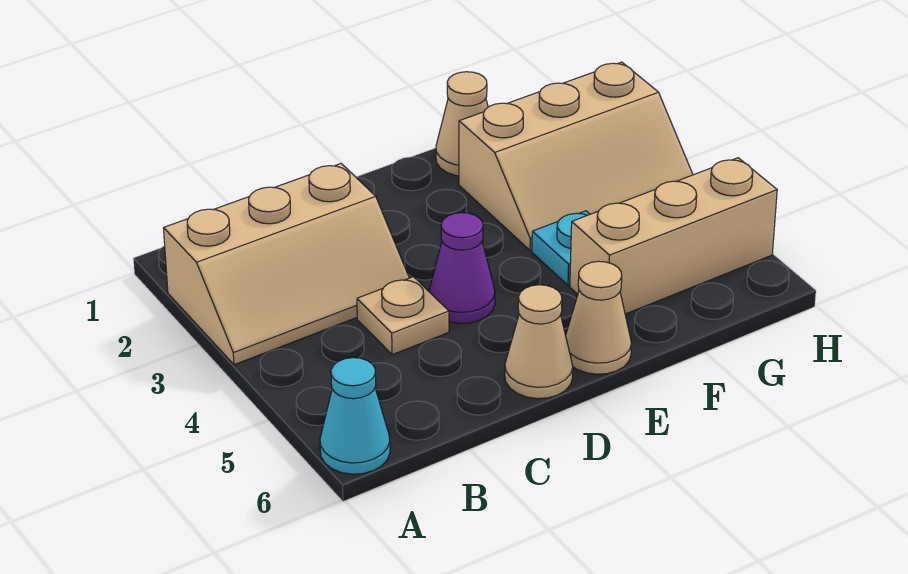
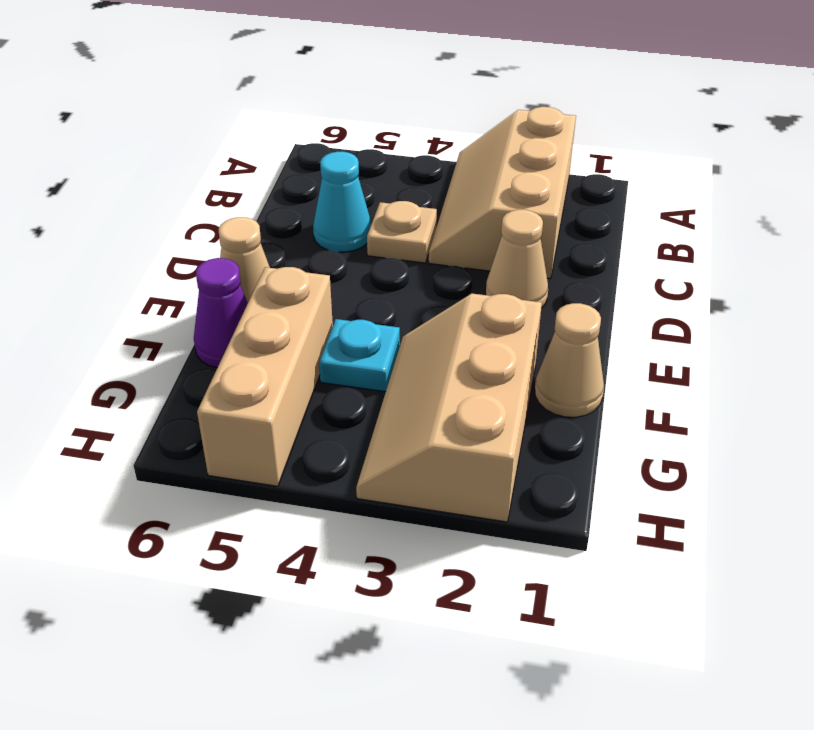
cyan cone A6 level 1 -> cyan cone C5 level 1
purple cone D4 level 1 -> purple cone F6 level 1
tan cone D6 level 1 -> tan cone D2 level 1

